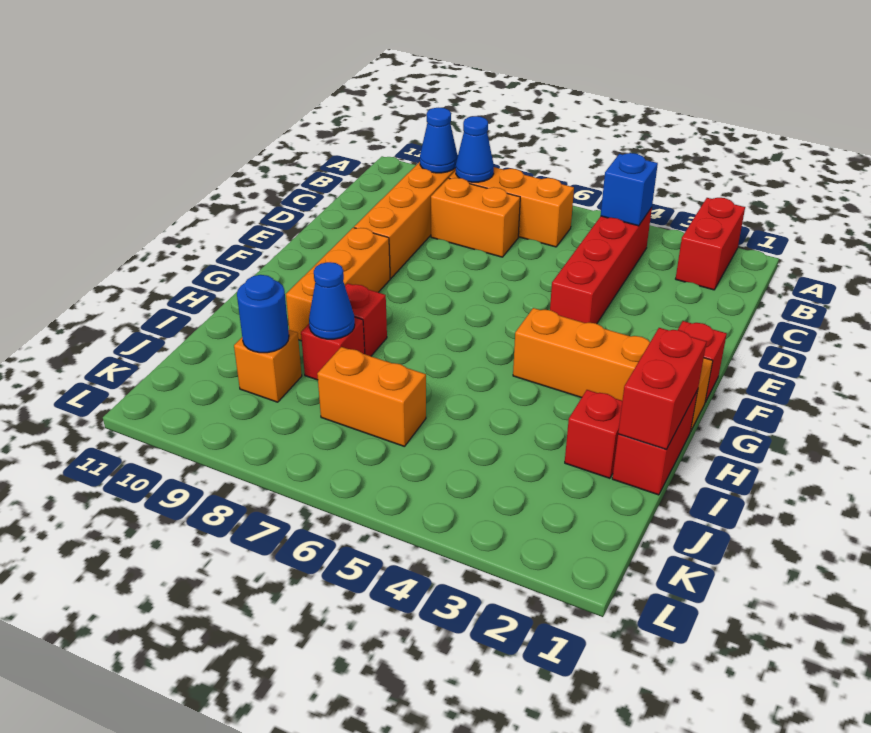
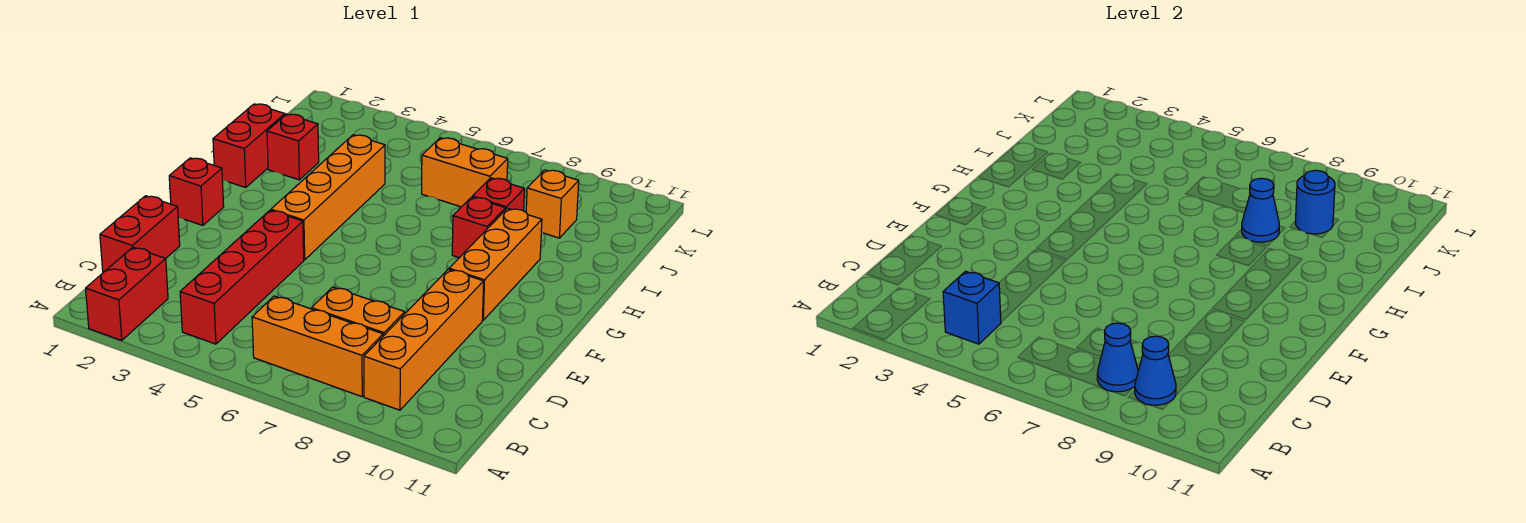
orange brick G1:G4 level 1 -> orange brick F4:I4 level 1
red brick H1:I1 level 2 -> red brick C1:D1 level 1

